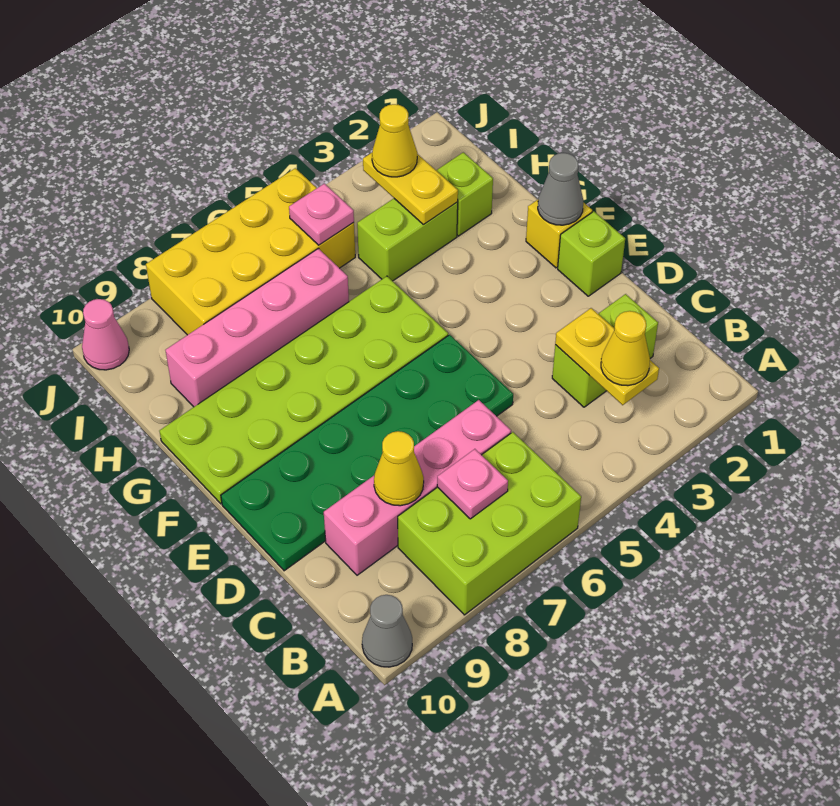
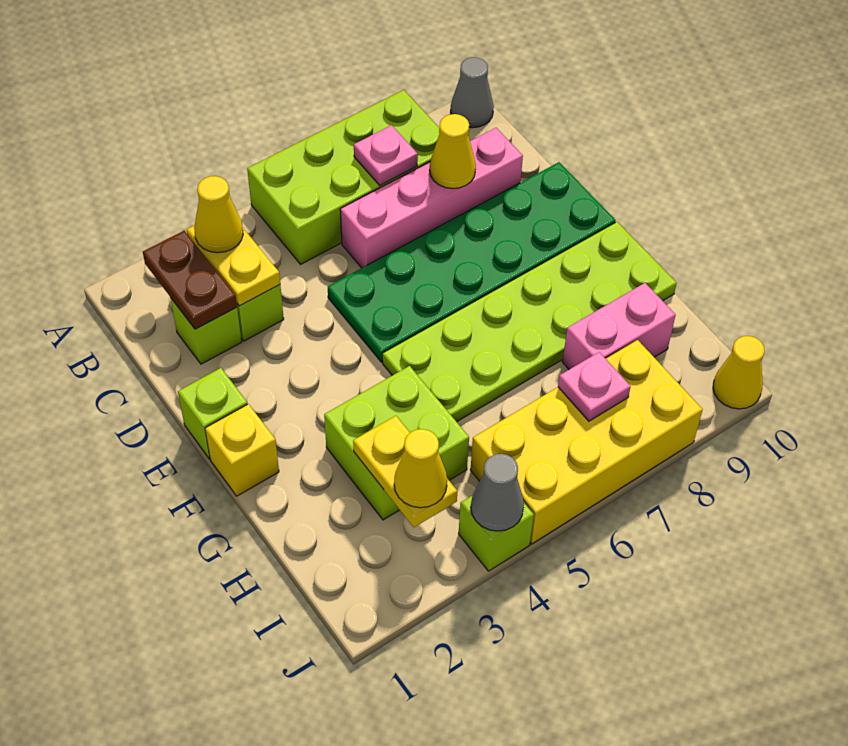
lime brick A6:B8 level 1 -> lime brick A5:B8 level 1
none -> brown plate B2:C2 level 2
grey cone F1 level 2 -> grey cone J4 level 2
lime brick H2 level 1 -> lime brick J4 level 1
lime brick H3:H4 level 1 -> lime brick G3:H4 level 1
pink brick H6:H9 level 1 -> pink brick H8:H9 level 1
pink plate I5 level 2 -> pink plate I7 level 2
pink cone J10 level 1 -> yellow cone J10 level 1

